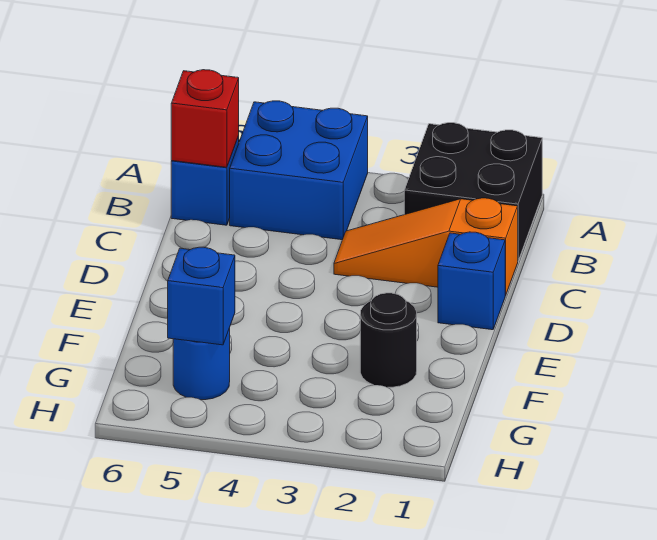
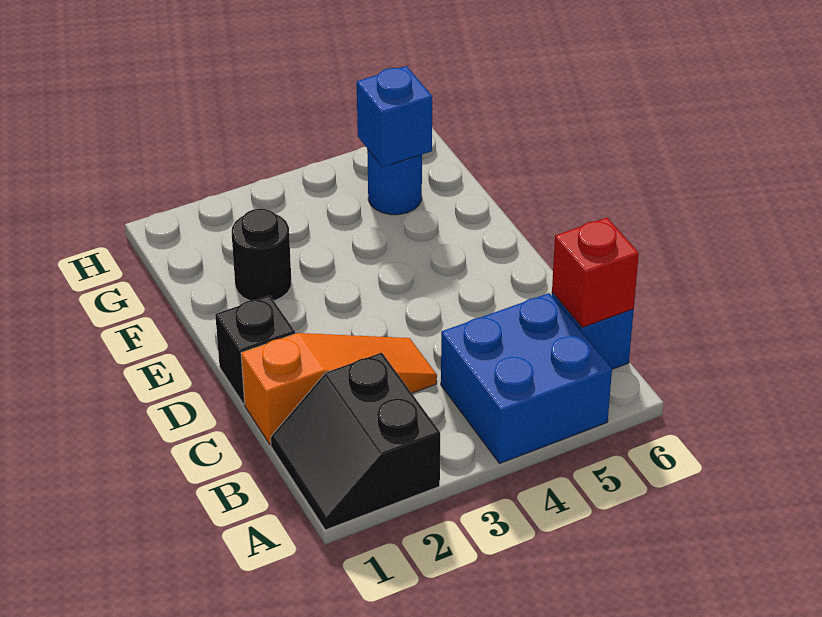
black brick A1:B2 level 1 -> black slope A1:B2 level 1 top 2
blue brick D1 level 1 -> black brick D1 level 1

